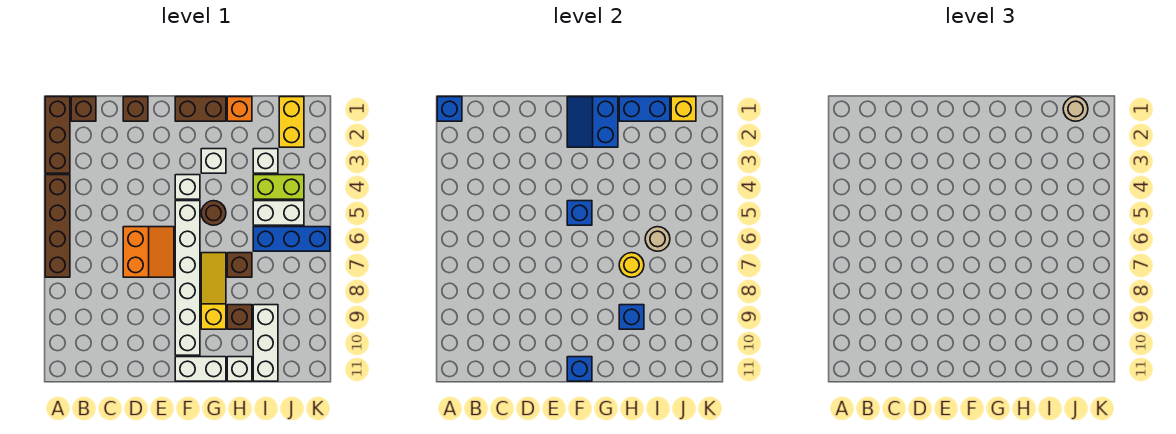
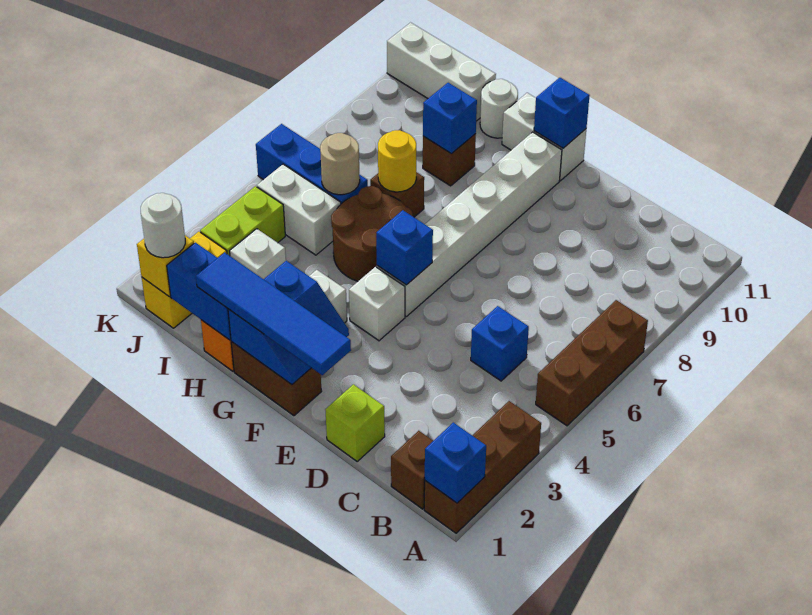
brown brick A4:A7 level 1 -> brown brick A5:A7 level 1
none -> blue brick C5 level 1
brown brick D1 level 1 -> lime brick D1 level 1
orange slope D6:E7 level 1 top D -> none
none -> blue tile E1:H1 level 3
brown round brick G5 level 1 -> brown round brick G5:H6 level 1
yellow slope G7:G9 level 1 top 9 -> none
white brick H11 level 1 -> white round brick H11 level 1
lime brick I4:J4 level 1 -> lime brick J3:J4 level 1
white brick I9:I11 level 1 -> white brick I11:K11 level 1
tan round brick J1 level 3 -> white round brick J1 level 3

